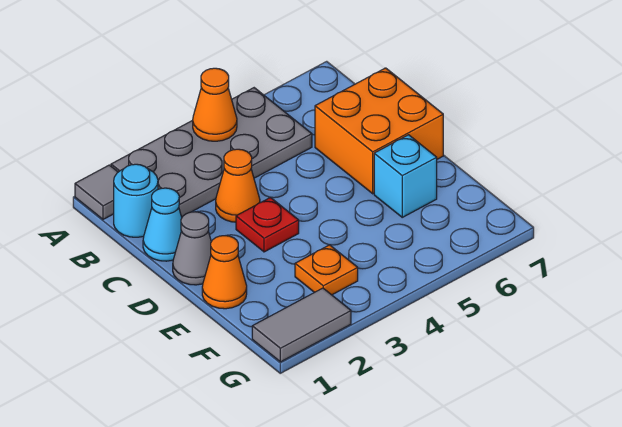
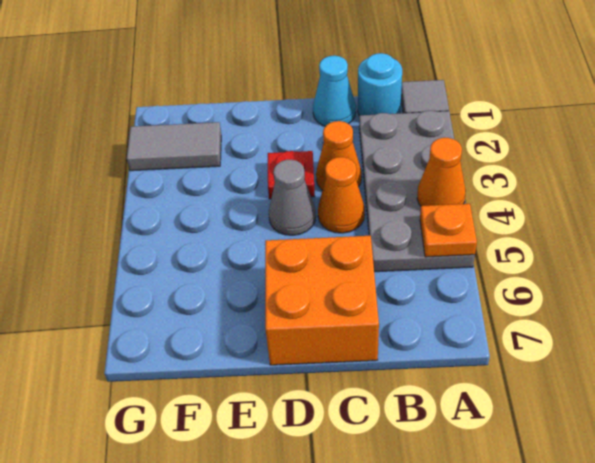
grey cone D1 level 1 -> grey cone D4 level 1
orange cone E1 level 1 -> orange cone C4 level 1
cyan brick E6 level 1 -> none
orange plate F3 level 1 -> orange plate A5 level 2
grey tile G1:G2 level 1 -> grey tile F2:G2 level 1

